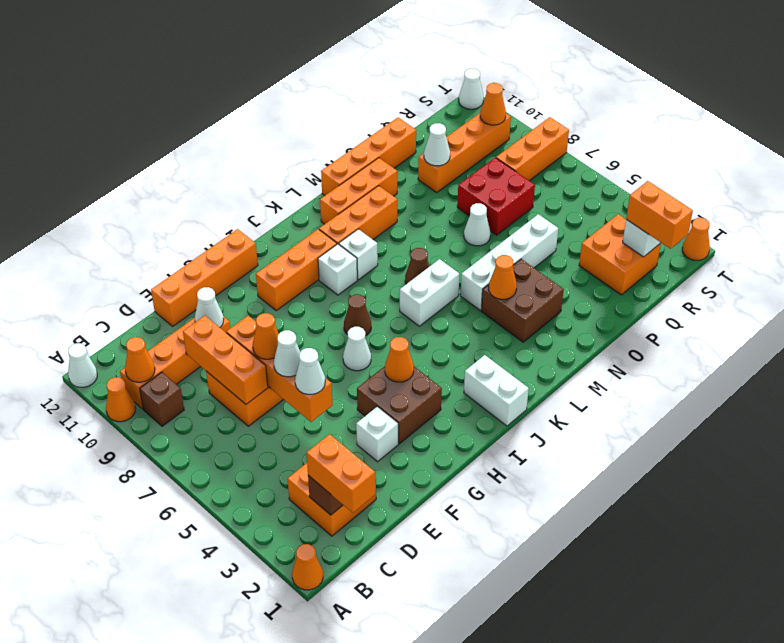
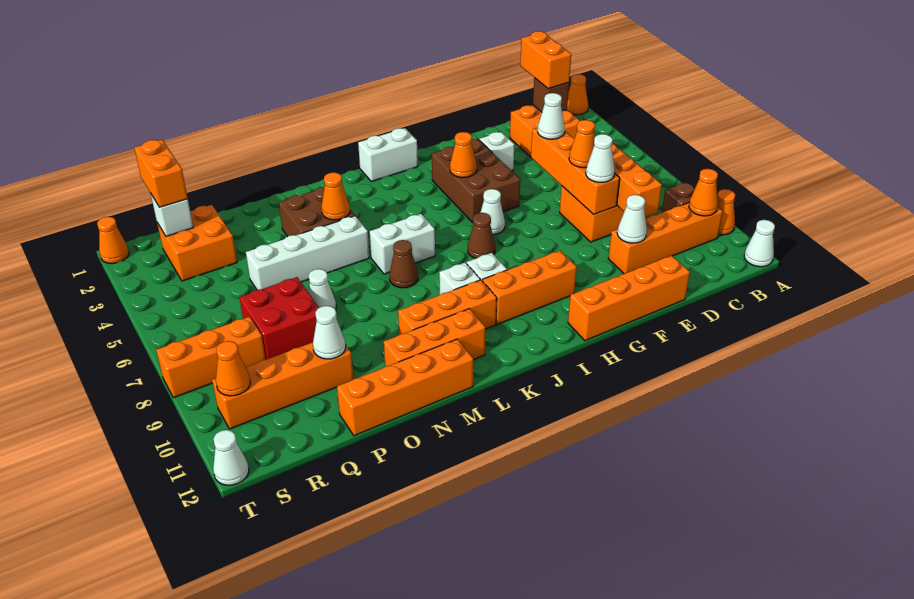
white cone E6 level 3 -> white cone E8 level 3
brown brick G3:H4 level 1 -> brown brick G3:H5 level 1
white brick J1:J2 level 1 -> white brick I1:J1 level 1

